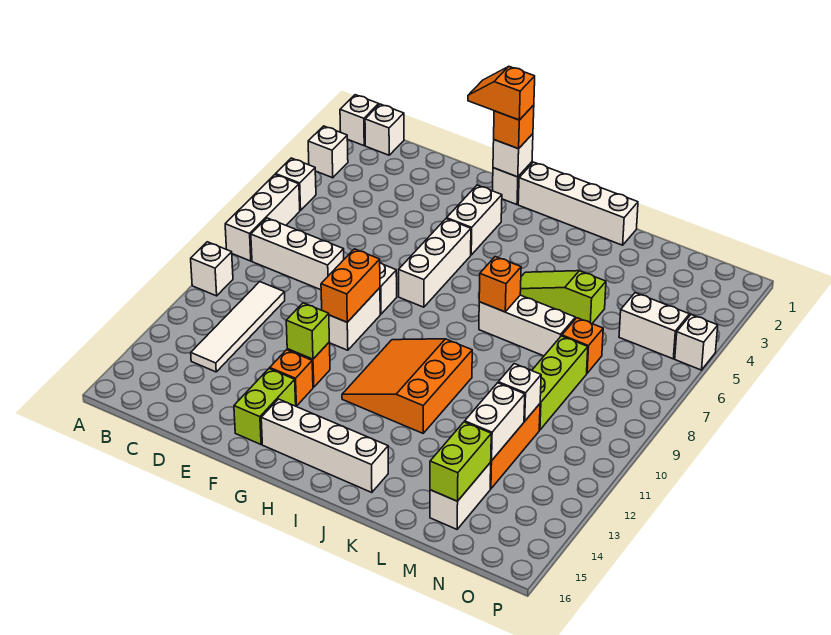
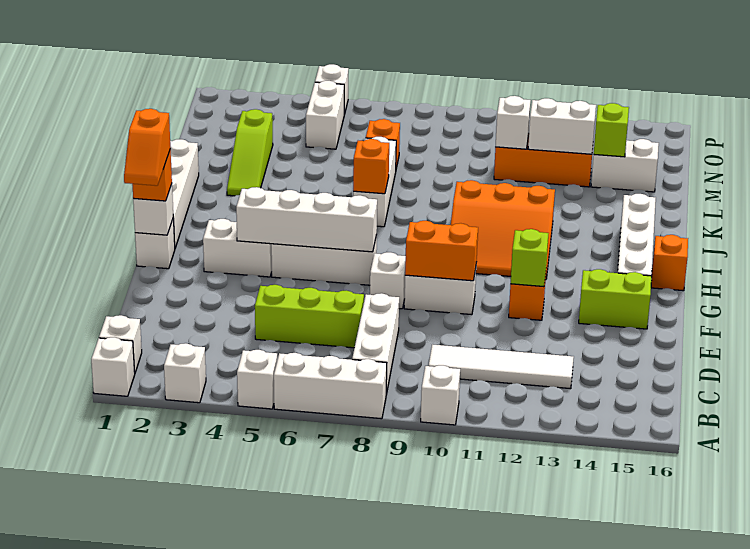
orange brick F13 level 1 -> orange brick H16 level 1
none -> white brick G4:G7 level 2
lime slope J5:L5 level 1 top L -> lime slope K3:M3 level 1 top M
lime brick M8:M10 level 1 -> lime brick D5:D7 level 1
lime brick M14:M15 level 2 -> lime brick M14 level 2

